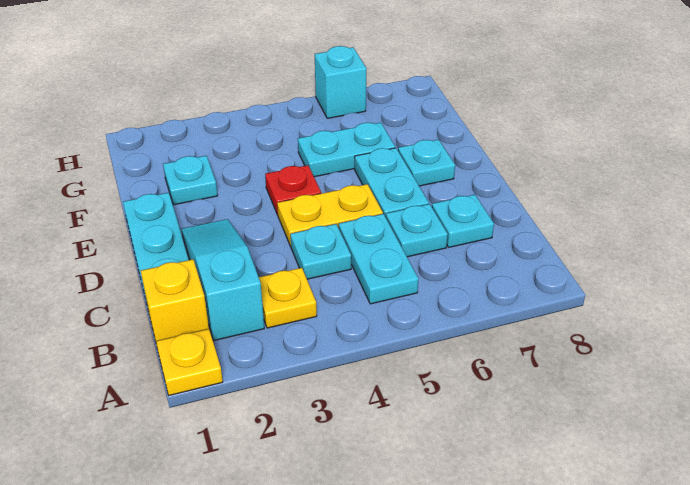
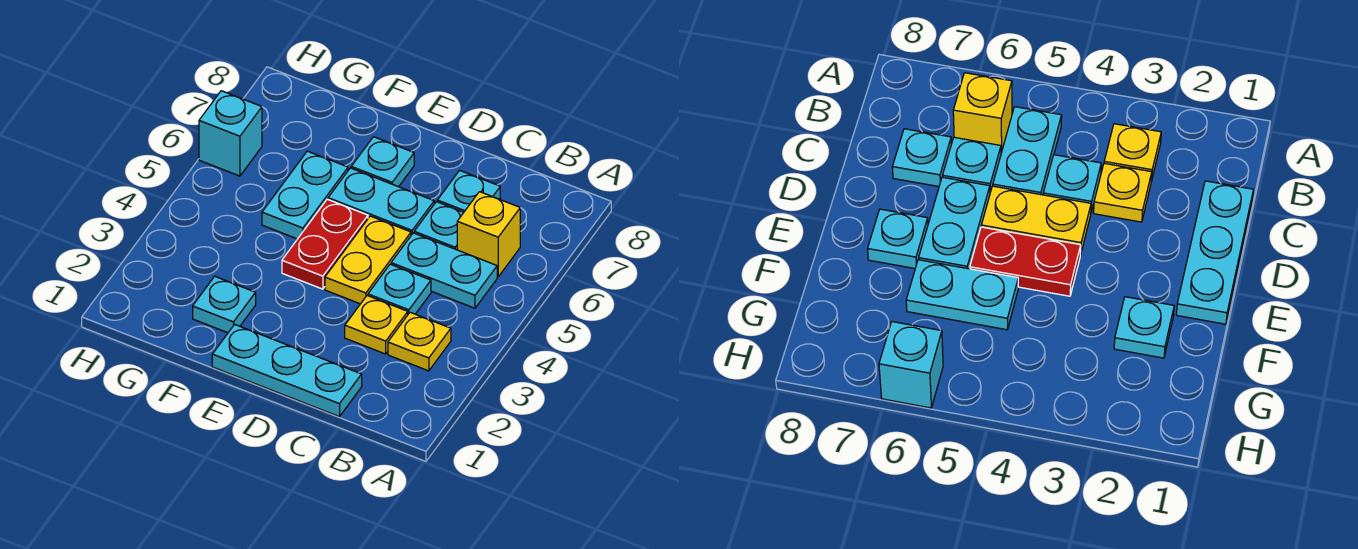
yellow plate A1 level 1 -> yellow plate C3 level 1
yellow brick B1 level 1 -> yellow brick B6 level 1
cyan slope B2:D2 level 1 top B -> none
red plate E4 level 1 -> red plate E4:E5 level 1

